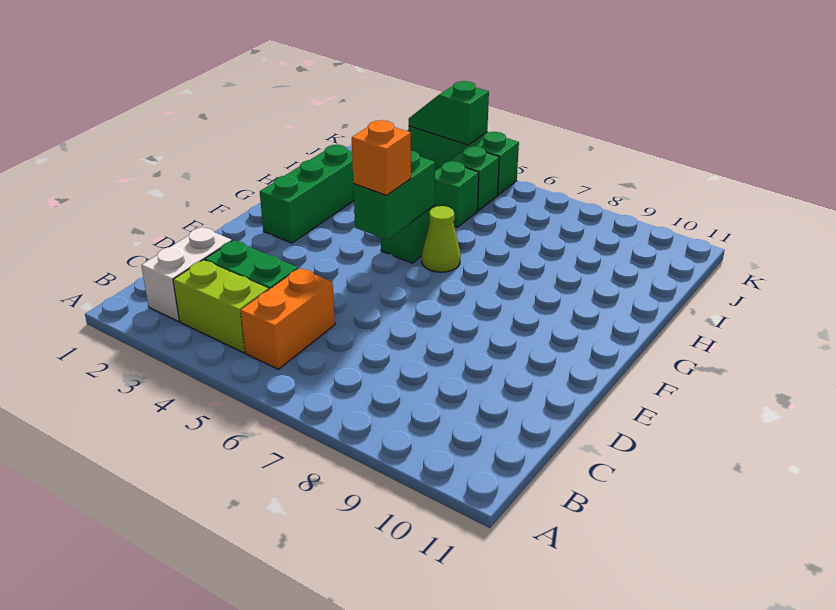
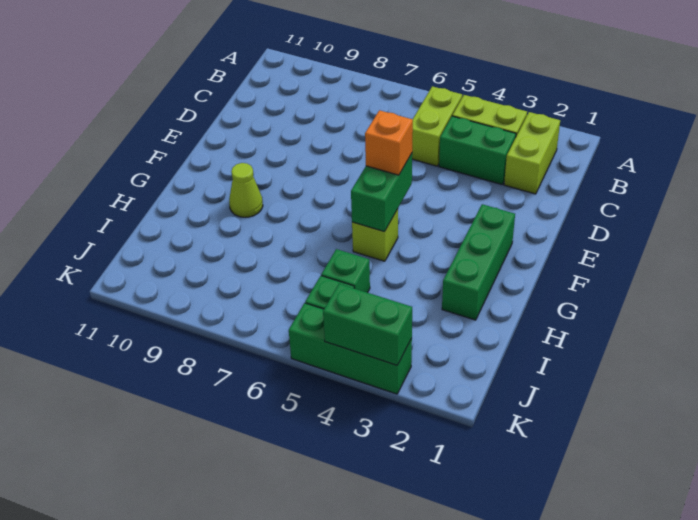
white brick B2:C2 level 1 -> lime brick B2:C2 level 1
orange brick B5:C5 level 1 -> lime brick B5:C5 level 1
green brick G5 level 1 -> lime brick G5 level 1
lime cone G6 level 1 -> lime cone G9 level 1
green slope K3:K4 level 2 top 4 -> green brick K3:K4 level 2

